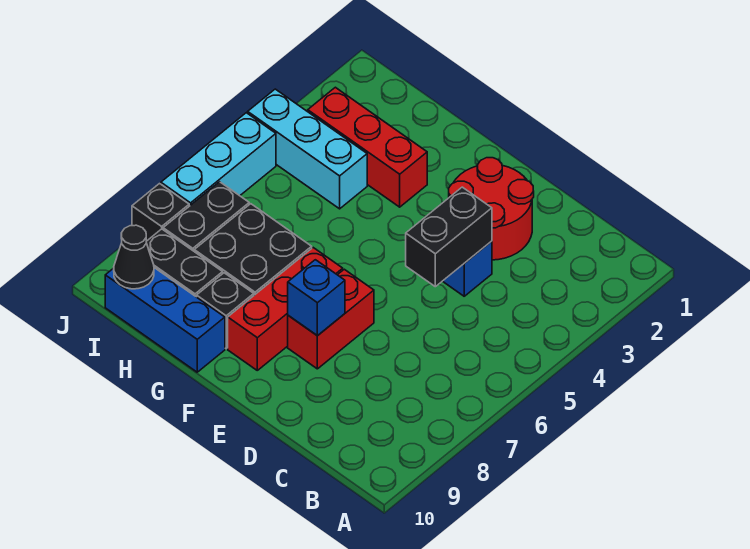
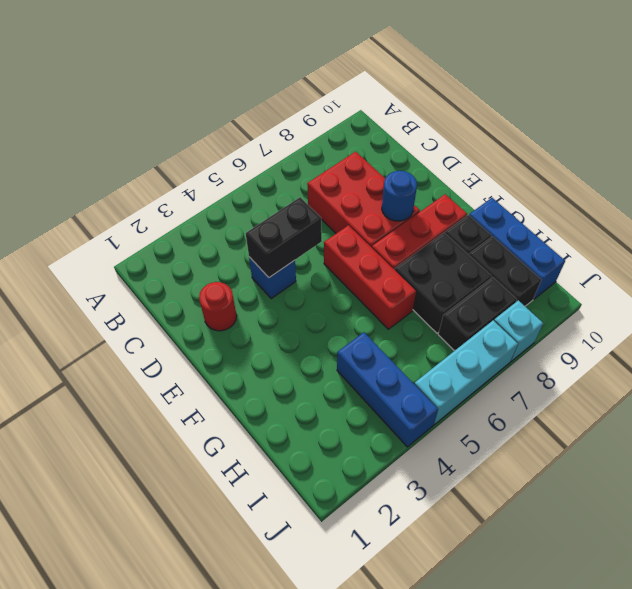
red round brick D2:E3 level 1 -> red round brick D2 level 1
red brick E7:E8 level 1 -> red brick C7:E8 level 1
blue brick E8 level 2 -> blue round brick E8 level 2
red brick G3:I3 level 1 -> red brick E6:G6 level 1
cyan brick H4:J4 level 1 -> blue brick H4:J4 level 1
black cone I10 level 2 -> none
black brick J8 level 1 -> cyan brick J8 level 1

